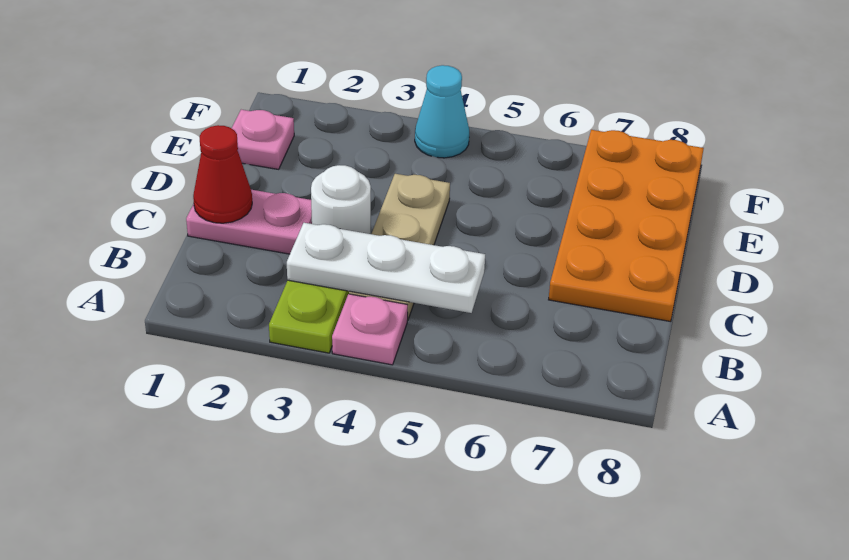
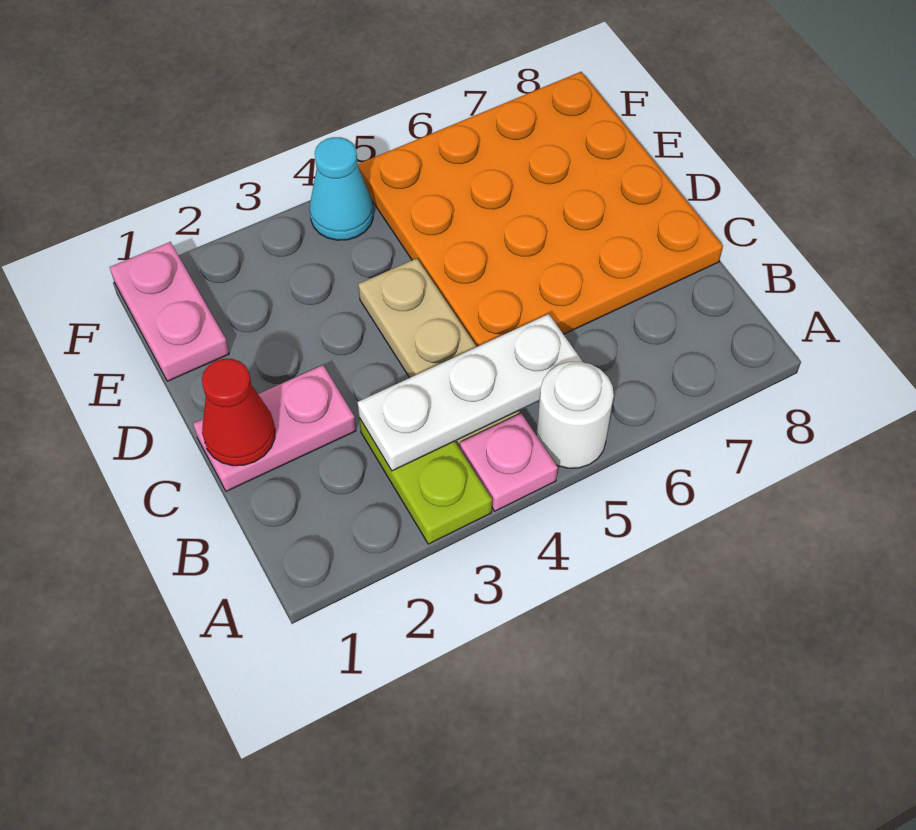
white round brick C3 level 1 -> white round brick A5 level 1
orange plate C7:F8 level 1 -> orange plate C5:F8 level 1
pink plate E1 level 1 -> pink plate E1:F1 level 1

